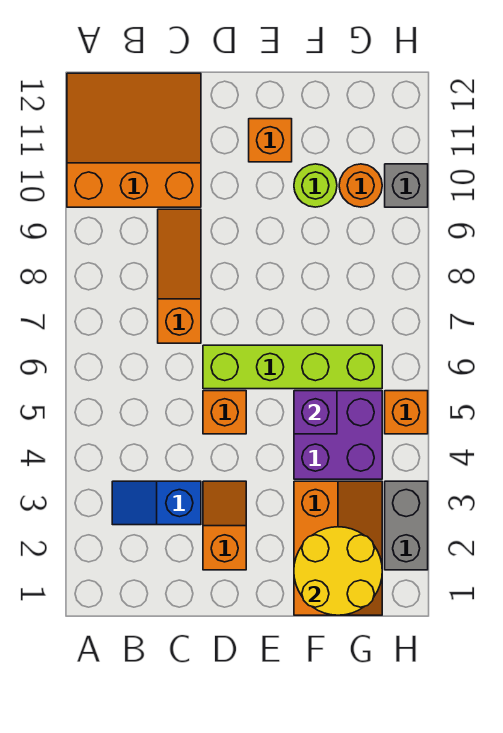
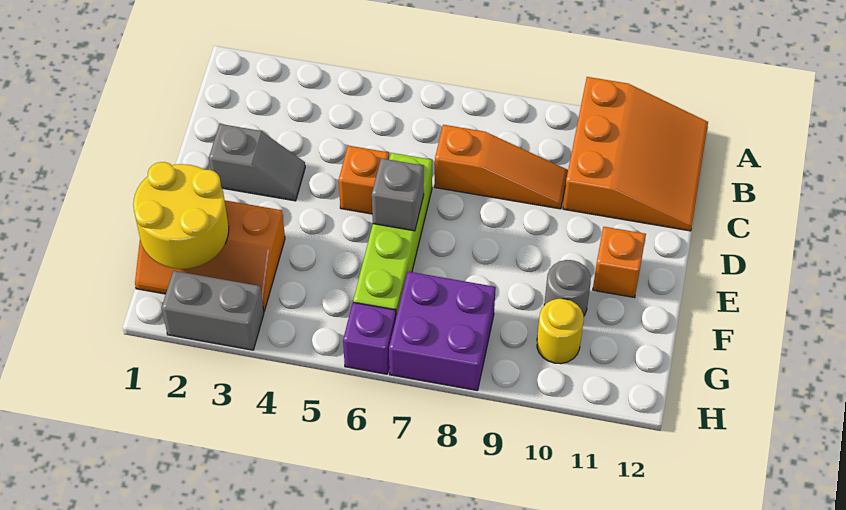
blue slope B3:C3 level 1 top C -> none
orange slope D2:D3 level 1 top 2 -> grey slope D2:D3 level 1 top 2
purple brick F4:G5 level 1 -> purple brick G7:H8 level 1
purple brick F5 level 2 -> purple brick H6 level 1
lime round brick F10 level 1 -> grey round brick F10 level 1
orange round brick G10 level 1 -> yellow round brick G10 level 1
orange brick H5 level 1 -> none
grey brick H10 level 1 -> grey brick E6 level 2

